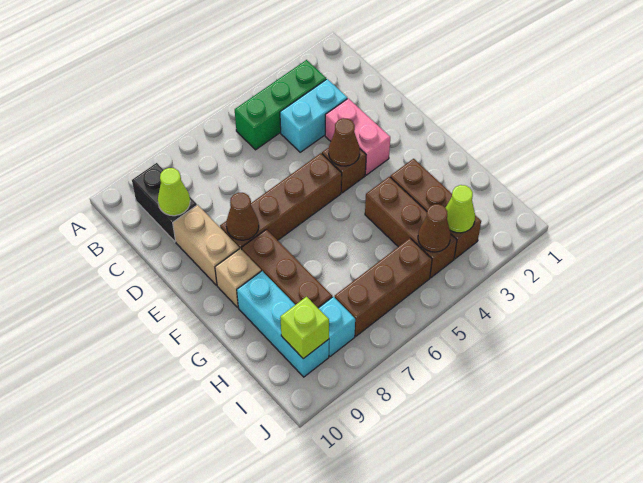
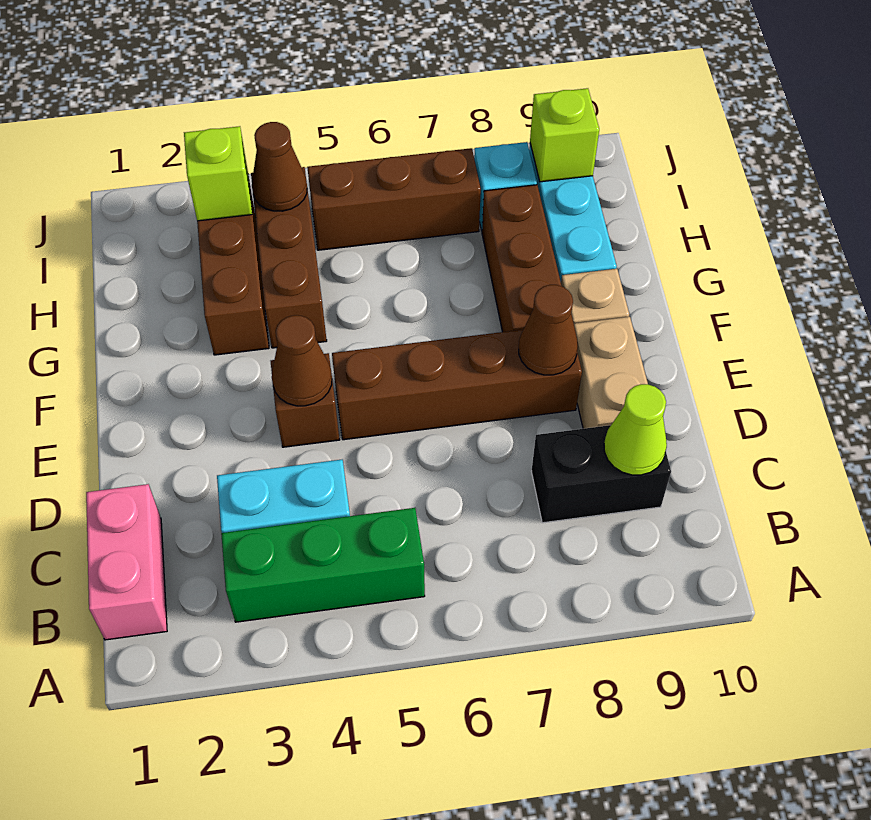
black brick B9:C9 level 1 -> black brick C8:C9 level 1
pink brick D3:E3 level 1 -> pink brick B1:C1 level 1
lime cone I3 level 2 -> lime brick I3 level 2

